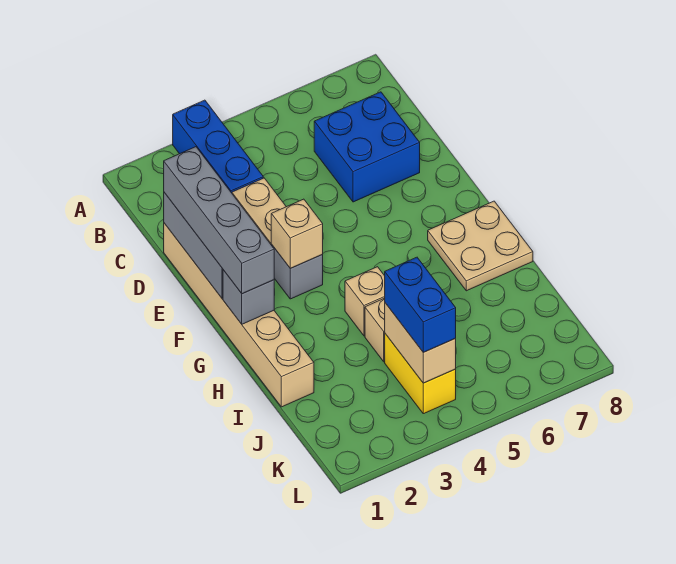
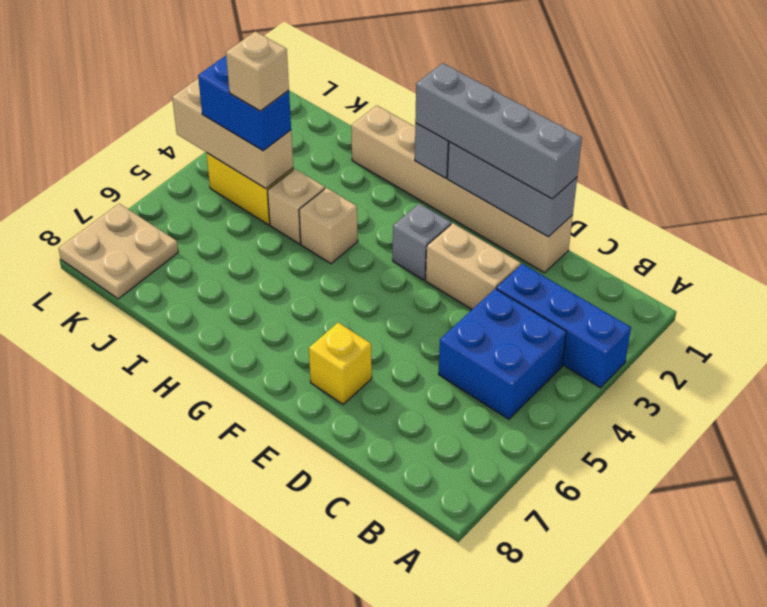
blue brick C6:D7 level 1 -> blue brick B4:C5 level 1
none -> yellow brick E7 level 1
tan brick F3 level 2 -> tan brick J4 level 4
tan plate G7:H8 level 1 -> tan plate K7:L8 level 1
tan brick J4:K4 level 2 -> tan brick J4:L4 level 2

